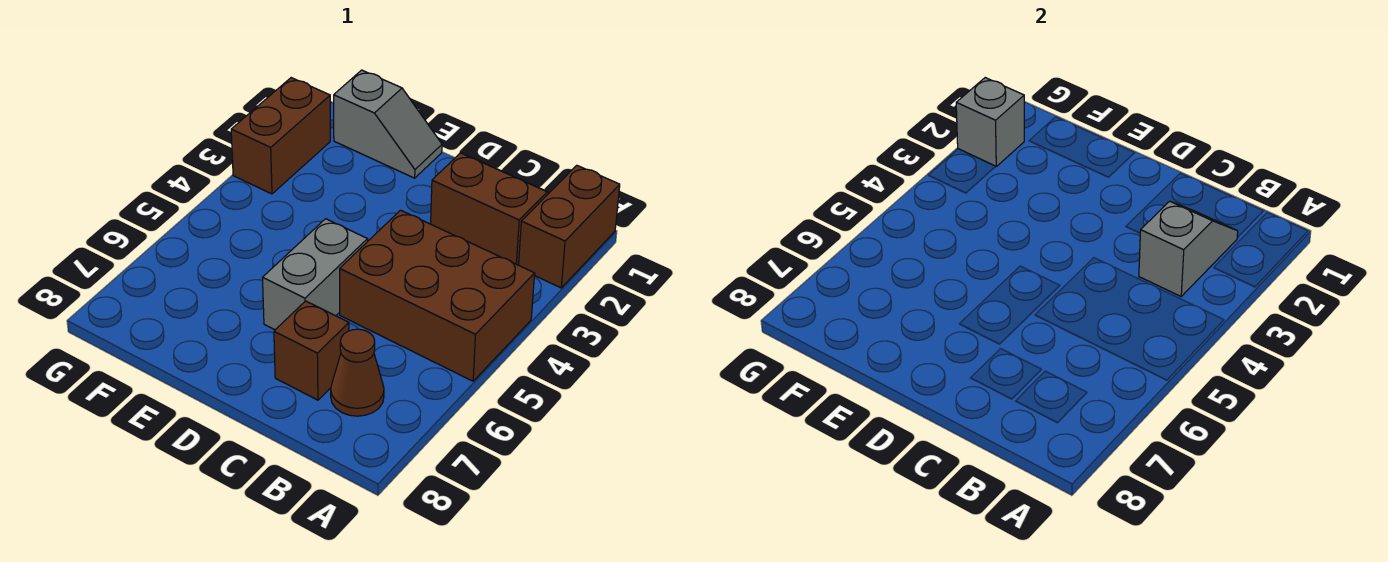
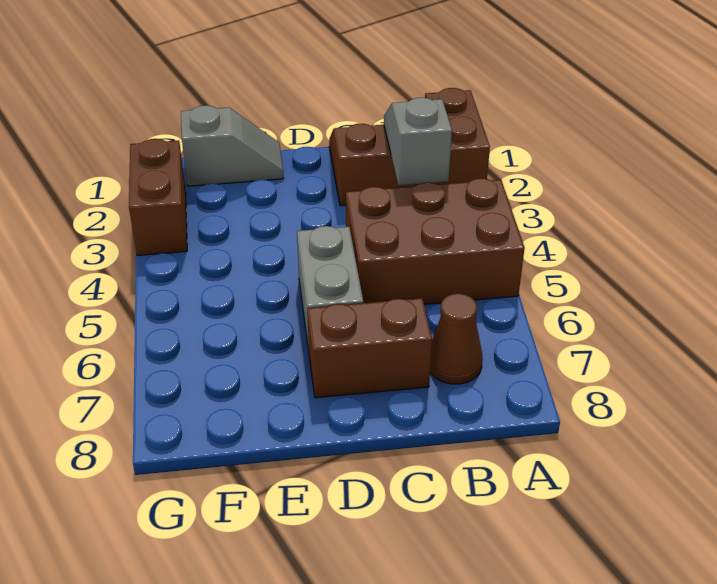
brown brick C7 level 1 -> brown brick C7:D7 level 1
grey brick G2 level 2 -> none

